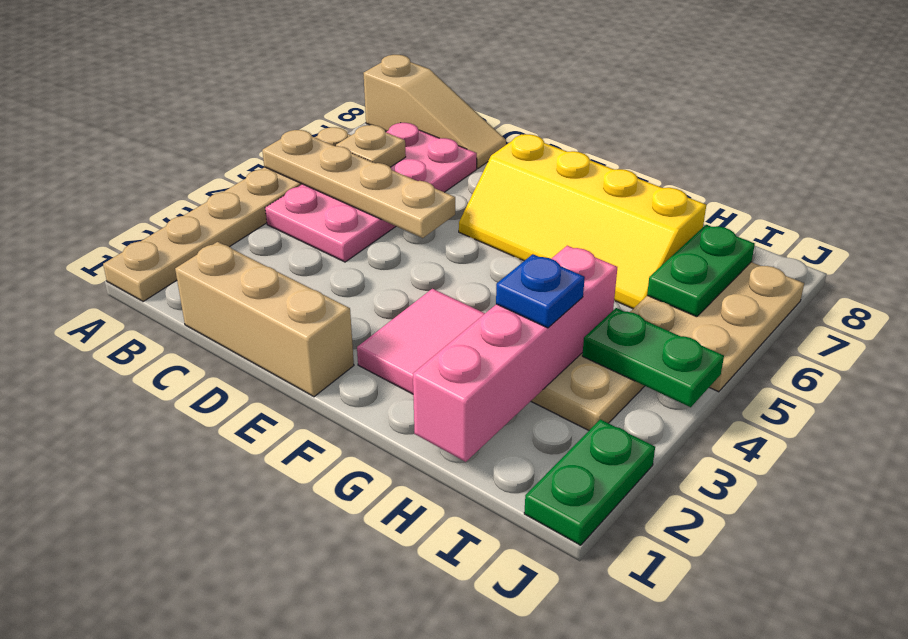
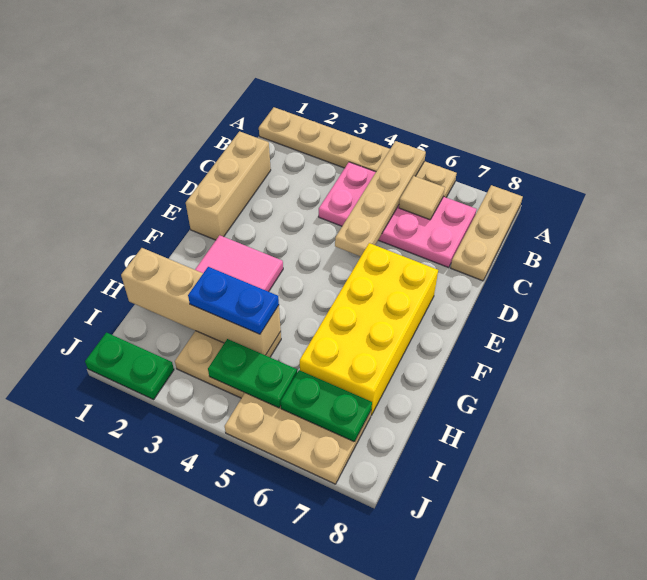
tan slope A8:C8 level 1 top A -> tan plate A8:C8 level 1
tan plate B6 level 2 -> tan tile B6 level 2
yellow slope E6:H7 level 1 top 7 -> yellow brick E6:H7 level 1
pink brick H1:H4 level 2 -> tan brick H1:H4 level 2
blue plate H3 level 3 -> blue plate H3:H4 level 3
green plate I4:J4 level 2 -> green plate I4:I5 level 2

